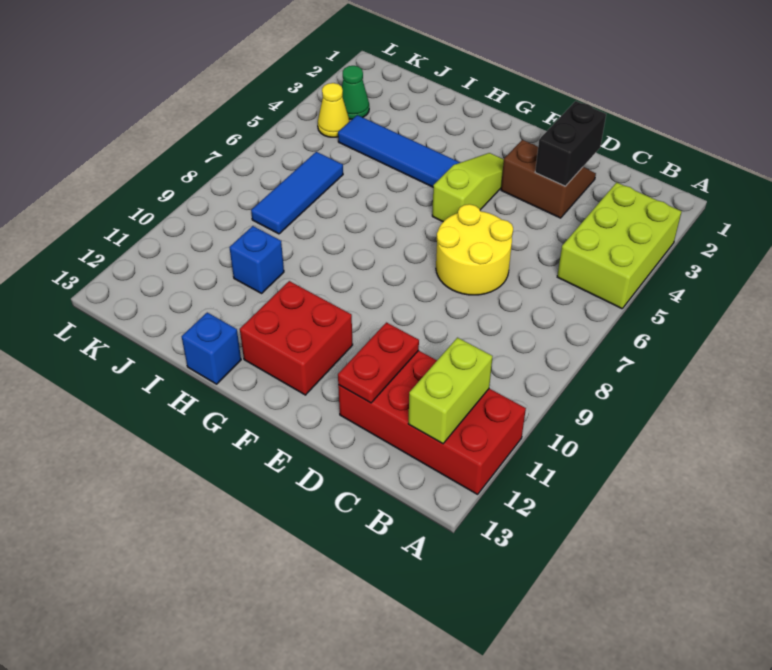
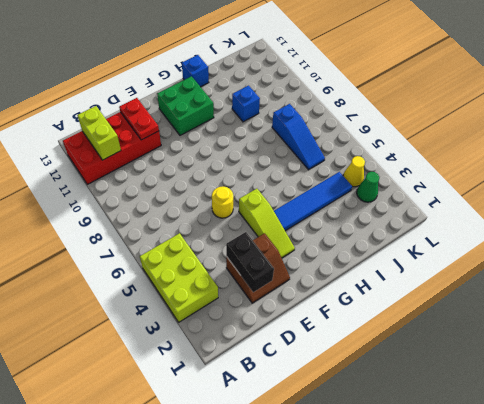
yellow round brick D6:E7 level 1 -> yellow round brick E6 level 1
red brick F11:G12 level 1 -> green brick F11:G12 level 1
blue tile J6:J8 level 1 -> blue slope J6:J8 level 1 top 8

